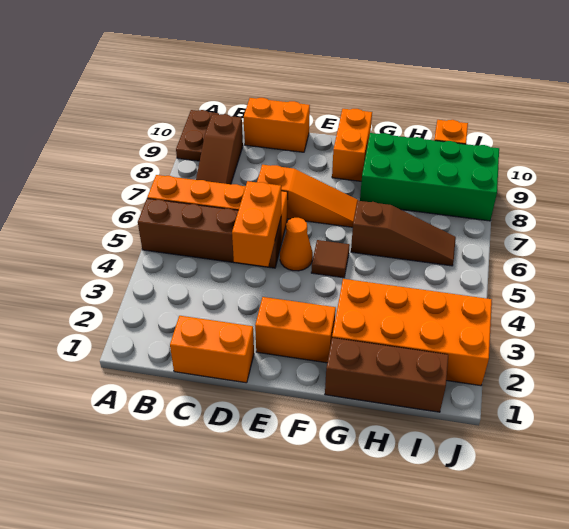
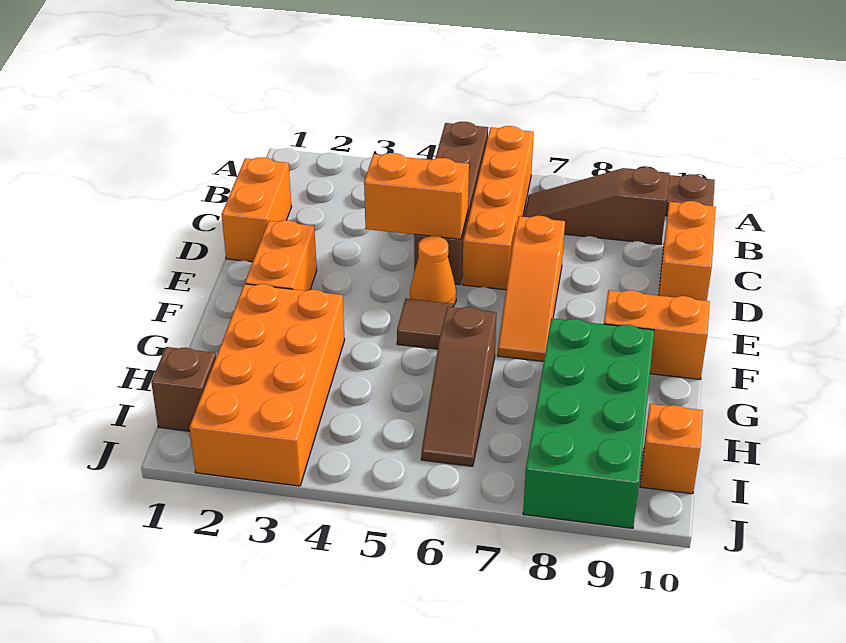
brown brick G1:I1 level 1 -> brown brick I1 level 1

